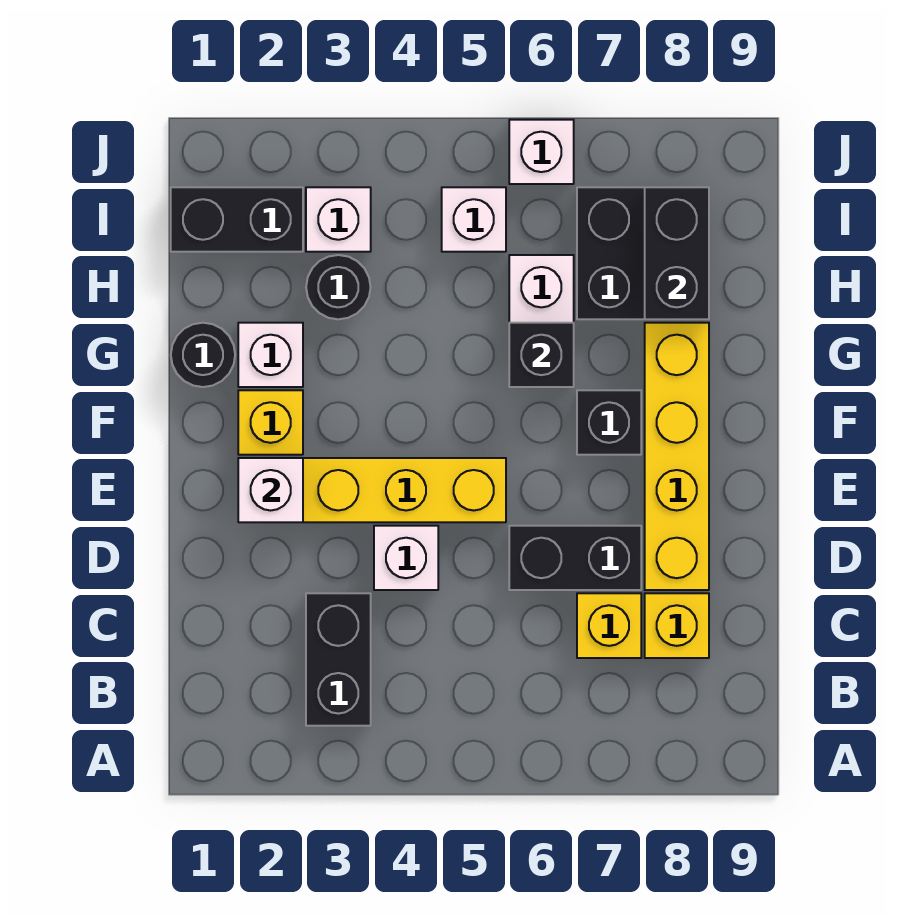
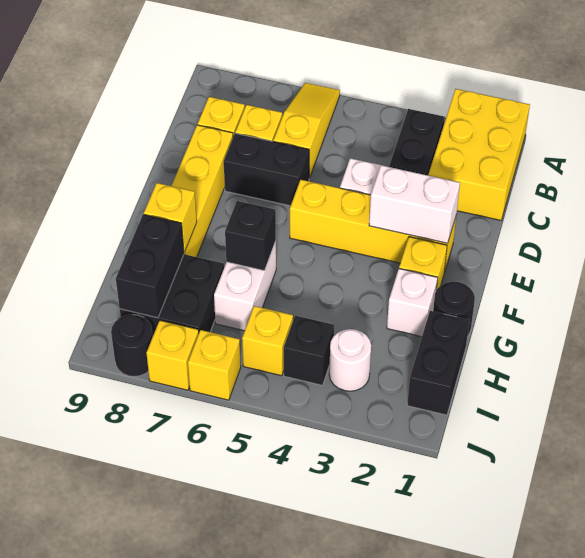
none -> yellow brick A1:C2 level 1
none -> yellow slope A6:C6 level 1 top C
white brick E2 level 2 -> white brick E2:E3 level 2
black brick F7 level 1 -> black brick I4 level 1
none -> yellow brick G8 level 2
black round brick H3 level 1 -> black round brick J8 level 1
black brick I1:I2 level 1 -> black brick H1:I1 level 1
white brick I3 level 1 -> white round brick I3 level 1
white brick I5 level 1 -> yellow brick I5 level 1
white brick J6 level 1 -> yellow brick J6 level 1
none -> yellow brick J7 level 1

